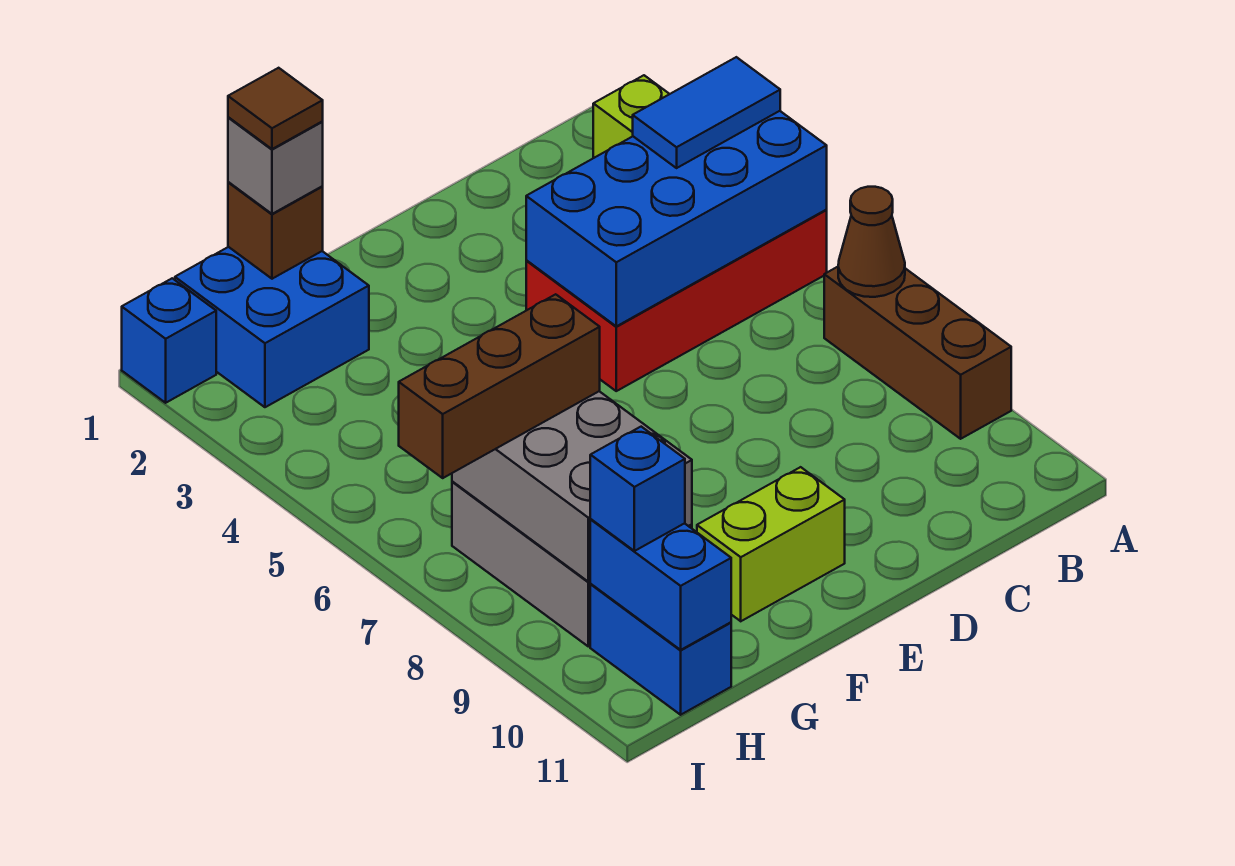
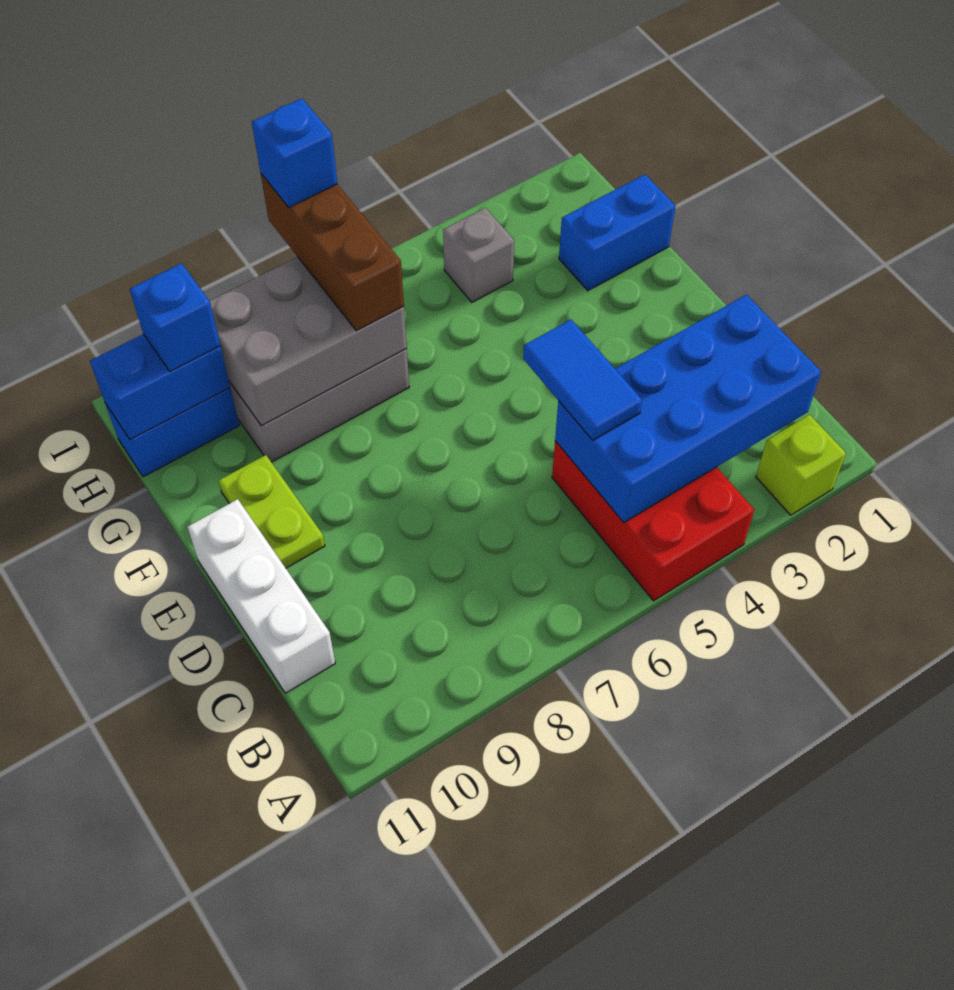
red brick A4:D5 level 1 -> red brick A4:C5 level 1
blue brick A4:D5 level 2 -> blue brick B2:C5 level 2
blue tile A4:B4 level 3 -> blue tile C5:D5 level 3
brown brick A7:A9 level 1 -> none
brown cone A7 level 2 -> none
none -> white brick C11:E11 level 1
lime brick E10:F10 level 1 -> lime plate E10:F10 level 1
blue brick G1:H2 level 1 -> blue brick G1:G2 level 1
brown brick G1 level 2 -> none
grey brick G1 level 3 -> grey brick H4 level 1
brown tile G1 level 4 -> none
blue brick I1 level 1 -> blue brick I7 level 4

